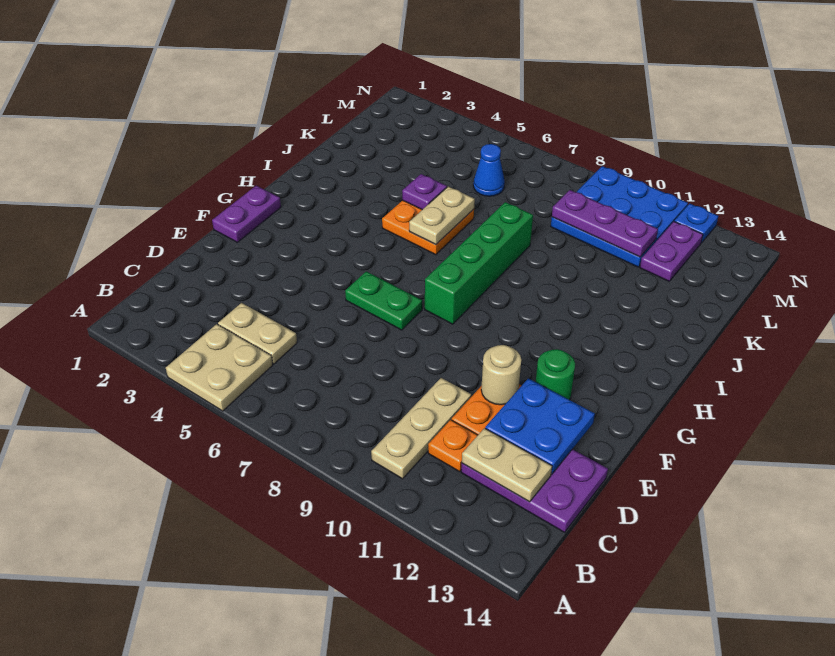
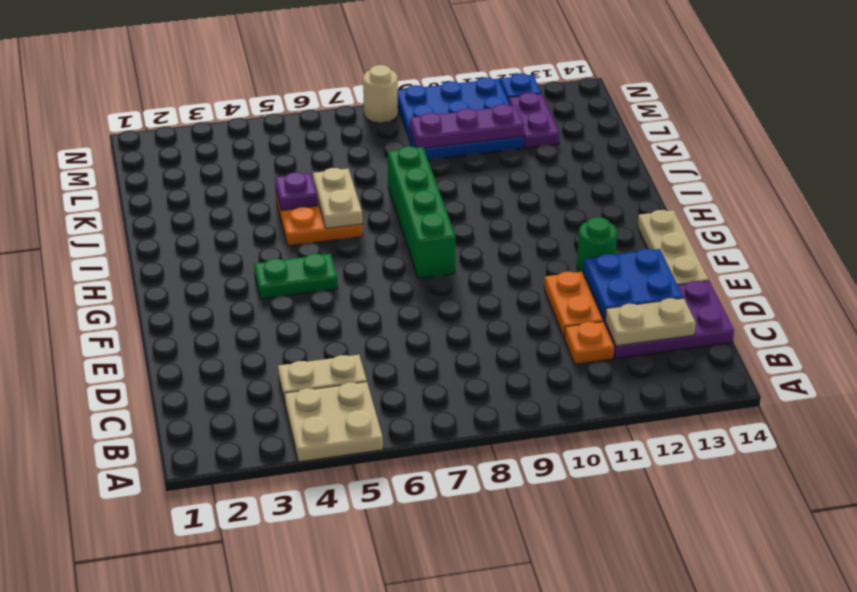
tan plate B10:D10 level 1 -> tan plate E14:G14 level 1
tan round brick E11 level 2 -> tan round brick N8 level 1
purple plate F1:G1 level 1 -> none
green plate F6:F7 level 1 -> green plate G4:G5 level 1
blue cone L6 level 1 -> none

